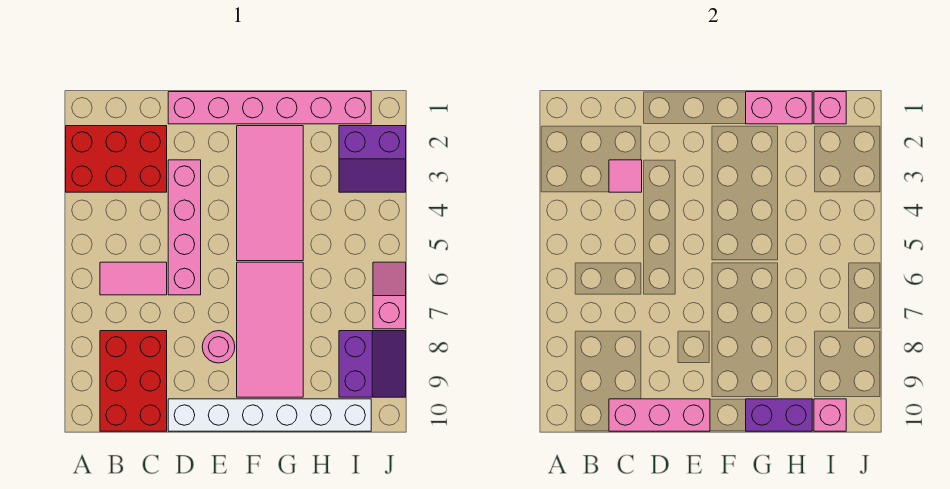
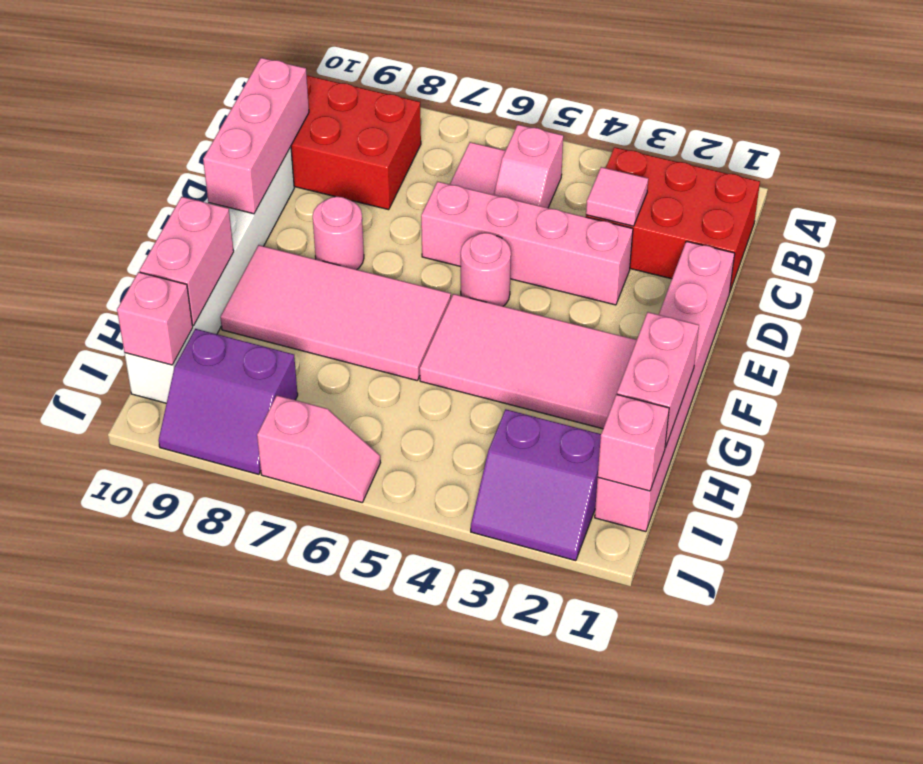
red brick A2:C3 level 1 -> red brick B1:C3 level 1
none -> pink slope B5:C5 level 1 top B
none -> pink round brick E5 level 1
purple brick G10:H10 level 2 -> pink brick G10:H10 level 2
purple slope I2:J3 level 1 top 2 -> purple slope I2:J3 level 1 top I

